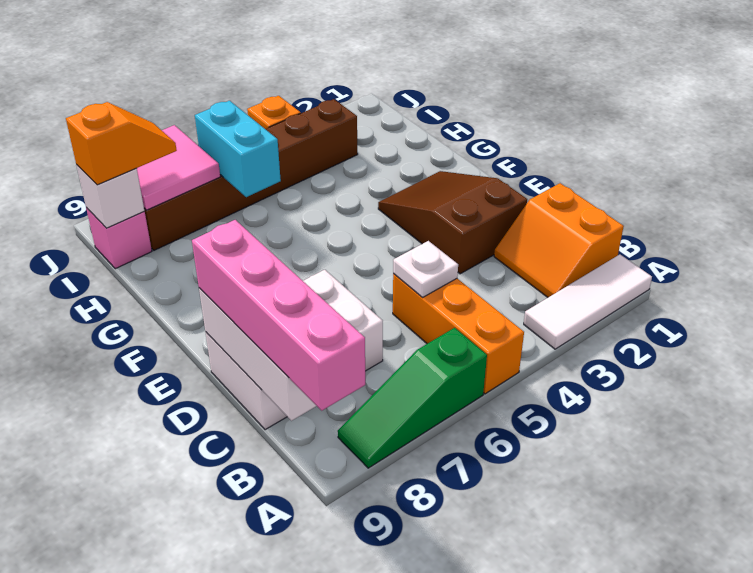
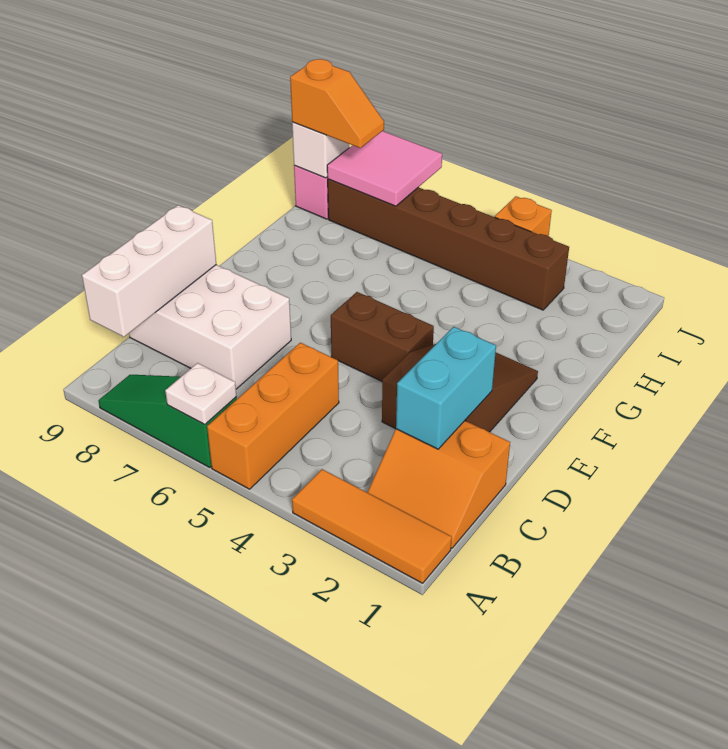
white tile A1:A3 level 1 -> orange tile A1:A3 level 1
pink brick A9:D9 level 3 -> none
orange slope B1:C2 level 1 top 1 -> orange slope B1:C2 level 1 top C
white plate C5 level 2 -> white plate A6 level 2
none -> brown brick E4:E5 level 1
cyan brick H6:I6 level 2 -> cyan brick C2:D2 level 2

